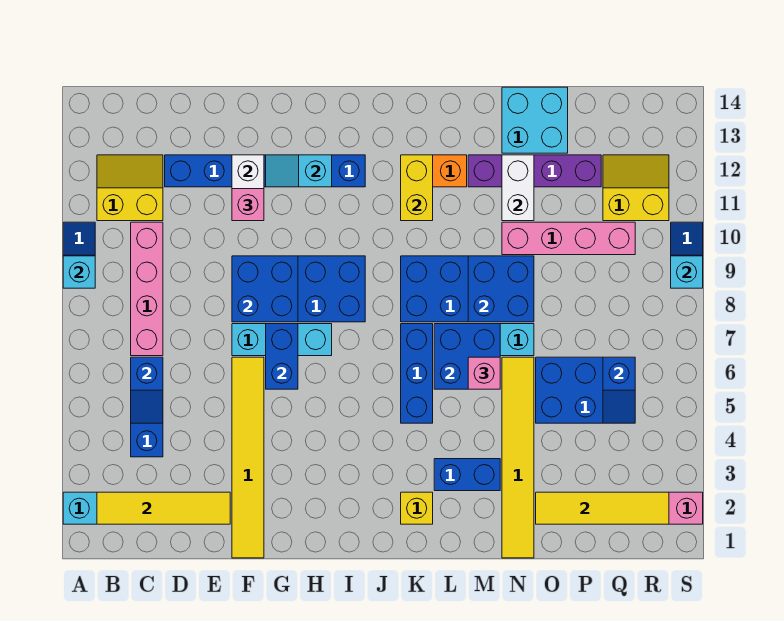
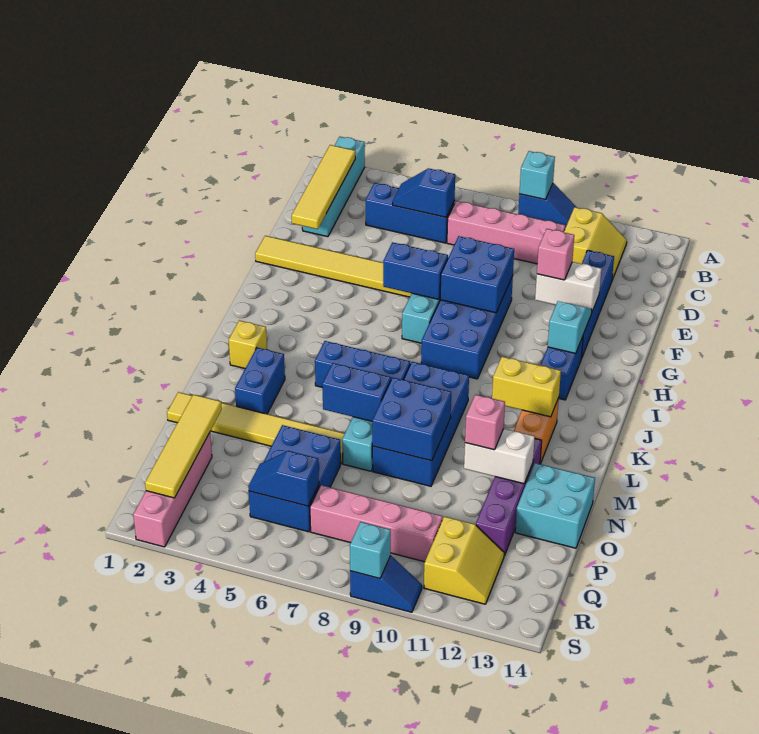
blue brick L6:M7 level 2 -> blue brick M6:M7 level 2
pink brick M6 level 3 -> pink brick N11 level 3
pink brick N10:Q10 level 1 -> pink brick Q7:Q10 level 1

